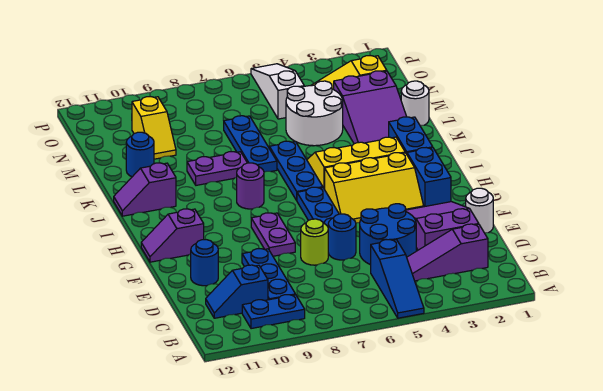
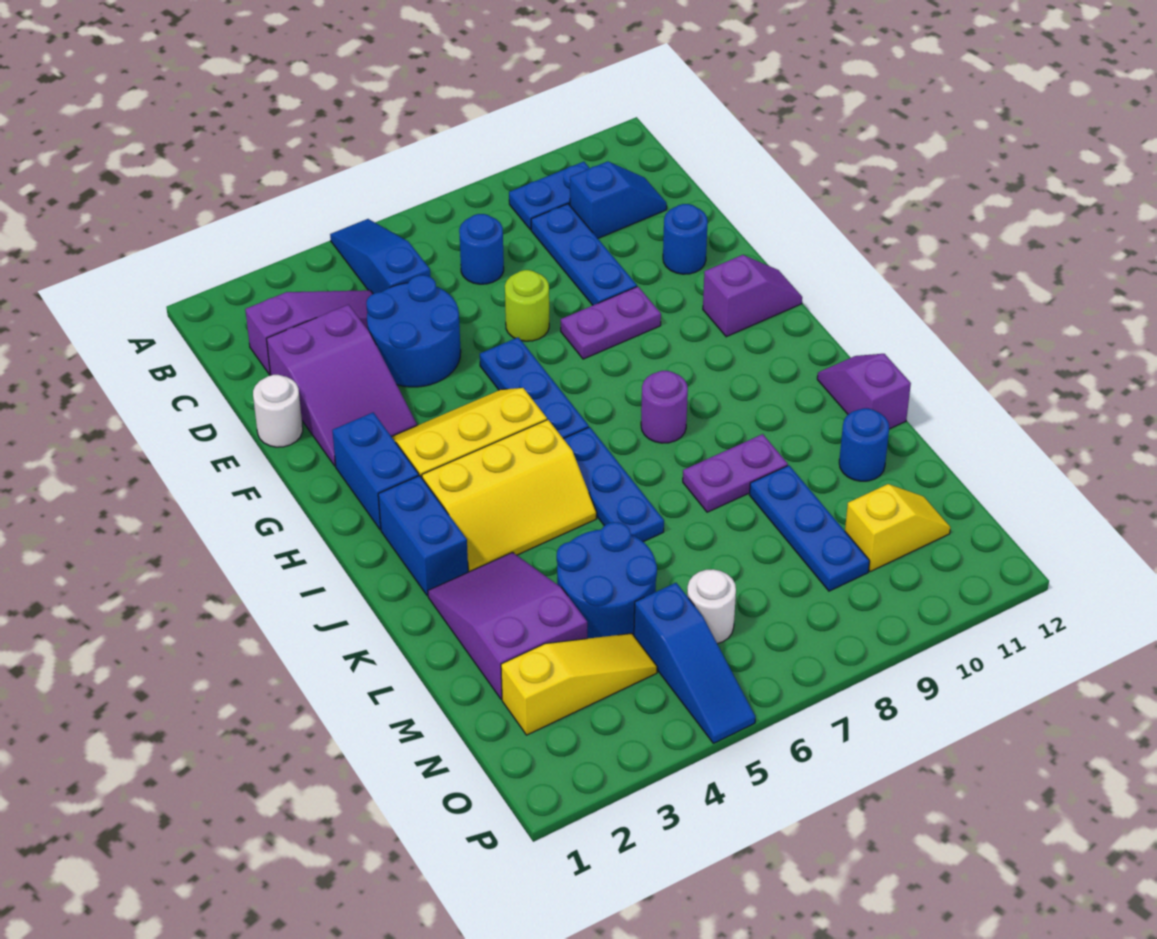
blue round brick E6 level 1 -> blue round brick C7 level 1
purple plate F8:G8 level 1 -> purple plate F8:F9 level 1
purple slope J11:J12 level 1 top 11 -> purple slope J12:K12 level 1 top K
blue plate K7:M7 level 1 -> blue plate L9:N9 level 1
white round brick L1 level 1 -> white round brick N6 level 1
white round brick L4:M5 level 1 -> blue round brick L4:M5 level 1
yellow slope M10:N10 level 1 top N -> yellow slope N10:N11 level 1 top 10
white slope N5:P5 level 1 top N -> blue slope N5:P5 level 1 top N

